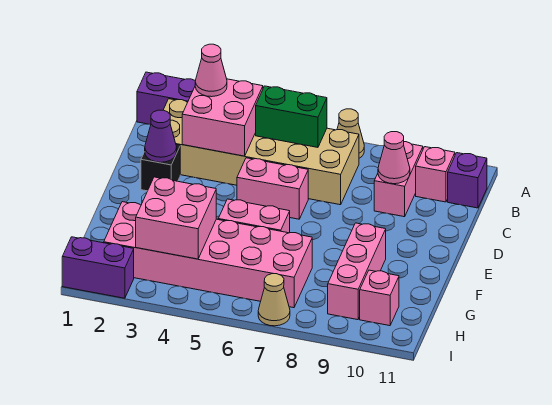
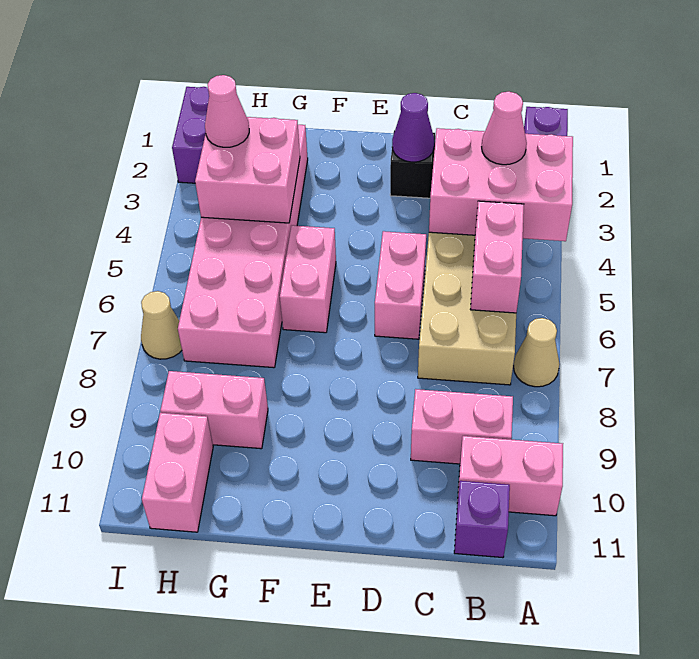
pink brick B3:C4 level 2 -> pink brick A3:C4 level 2
green brick B5:B6 level 2 -> pink brick B5:B6 level 2
pink brick B10 level 1 -> pink brick A10:B10 level 1
pink cone C9 level 2 -> pink cone H3 level 3
pink brick F9:H9 level 1 -> pink brick G9:H9 level 1
pink brick H10 level 1 -> pink brick H10:H11 level 1

